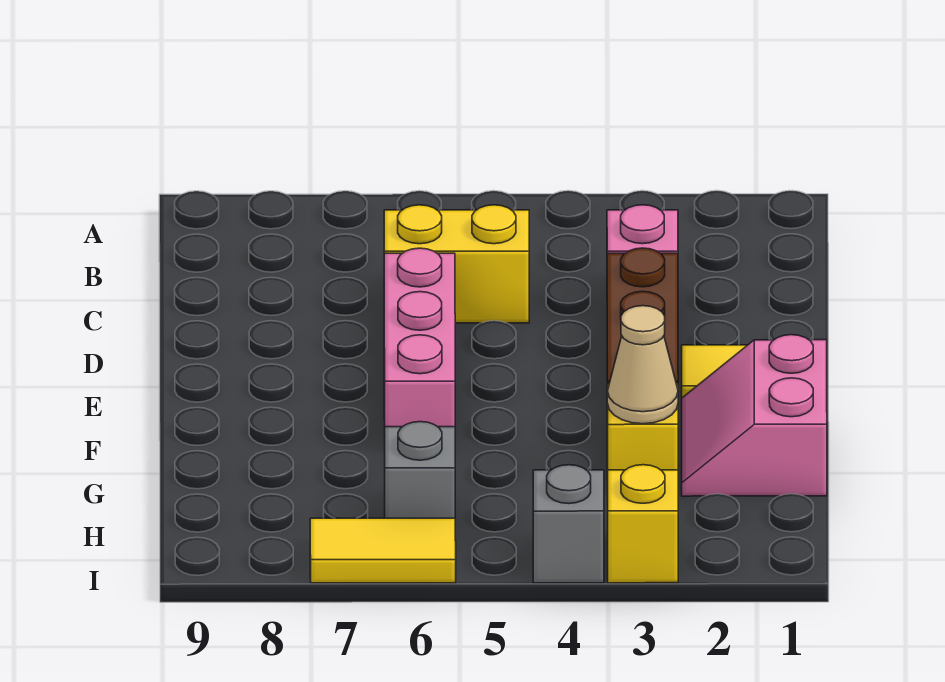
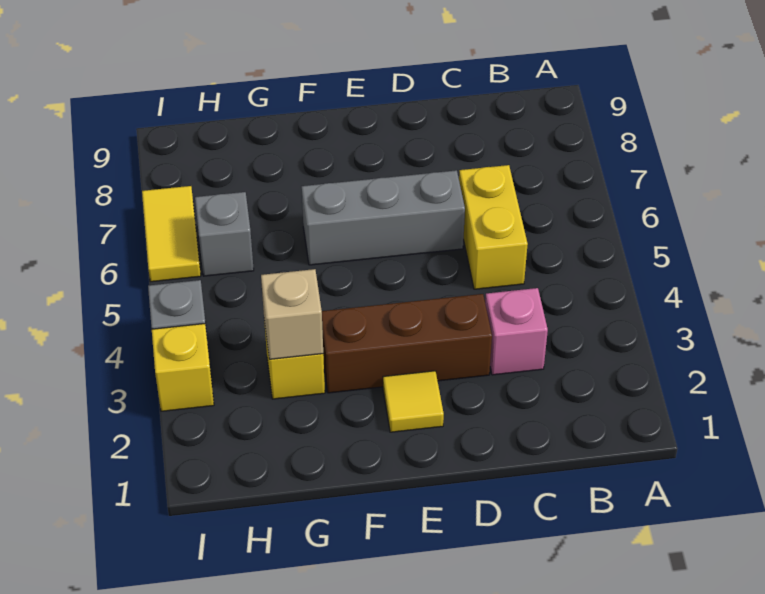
pink brick D6:F6 level 1 -> grey brick D6:F6 level 1
pink slope F1:G2 level 1 top 1 -> none
tan cone G3 level 2 -> tan brick G3 level 2

